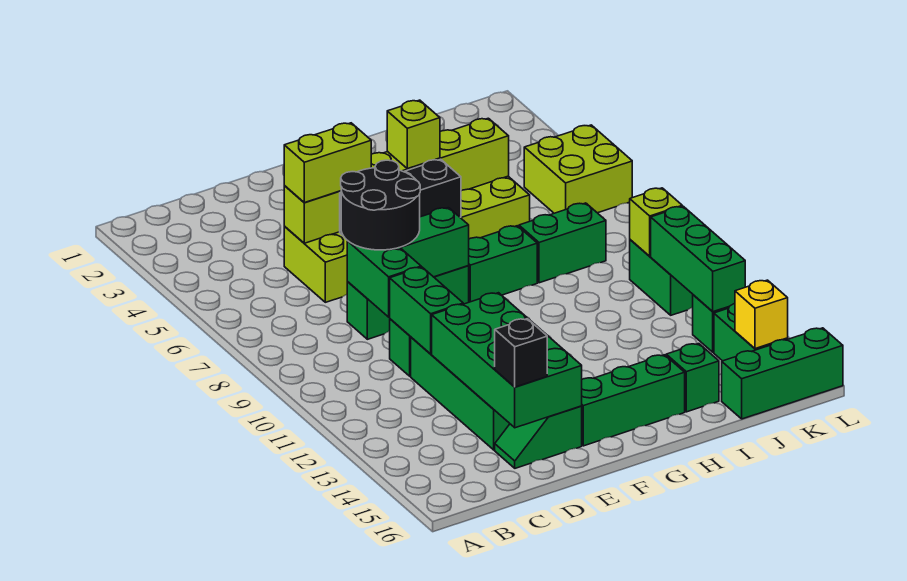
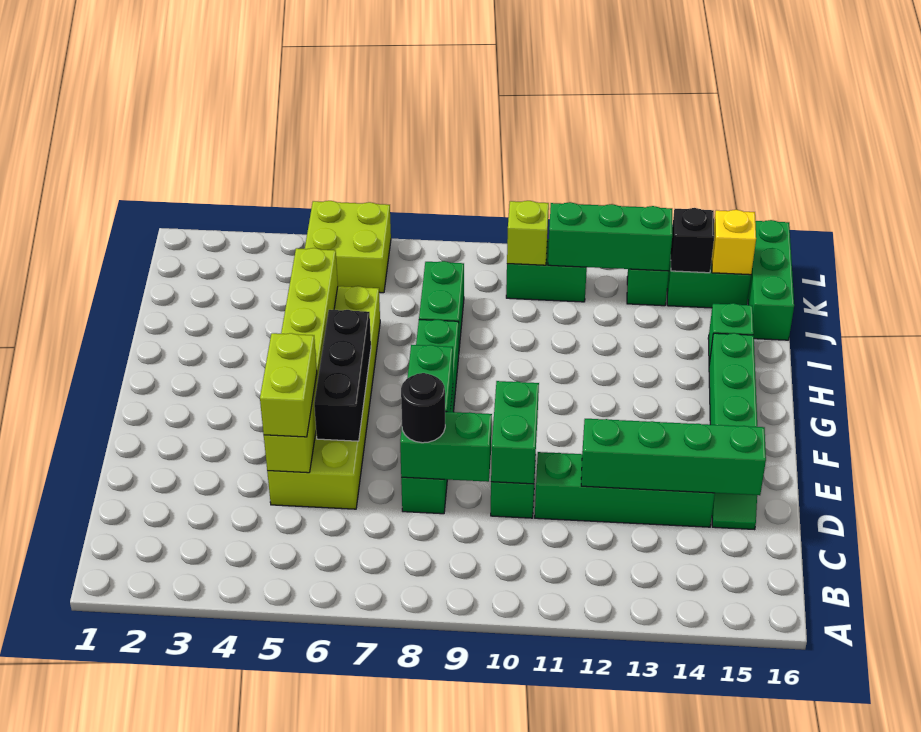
black round brick D7:E8 level 3 -> black round brick D8 level 3
green brick D10:D11 level 2 -> green brick D10:E10 level 2
green brick D12:E15 level 2 -> green brick D12:D15 level 2
black brick D15 level 3 -> black brick K14 level 2
lime brick G5 level 3 -> none

